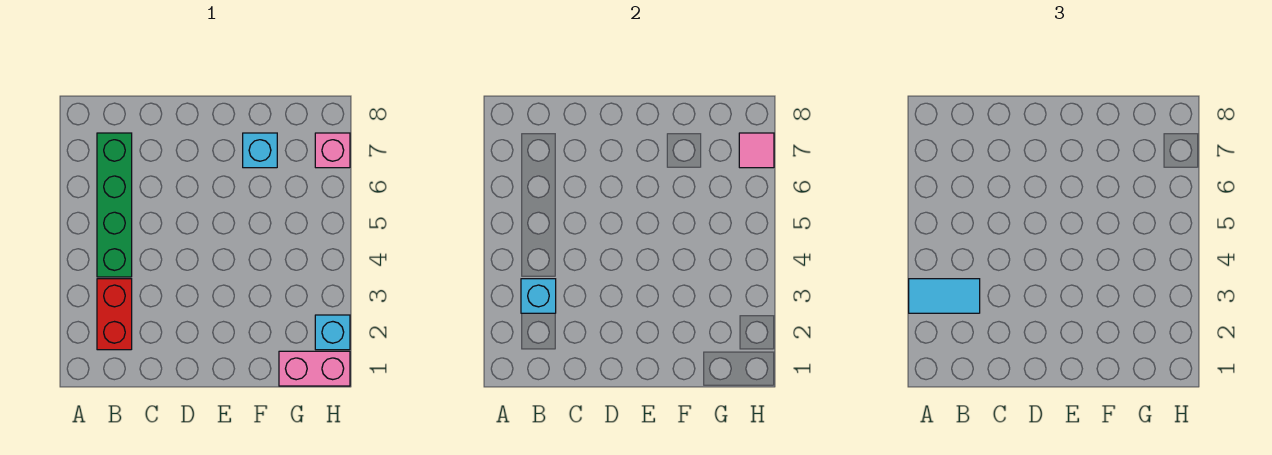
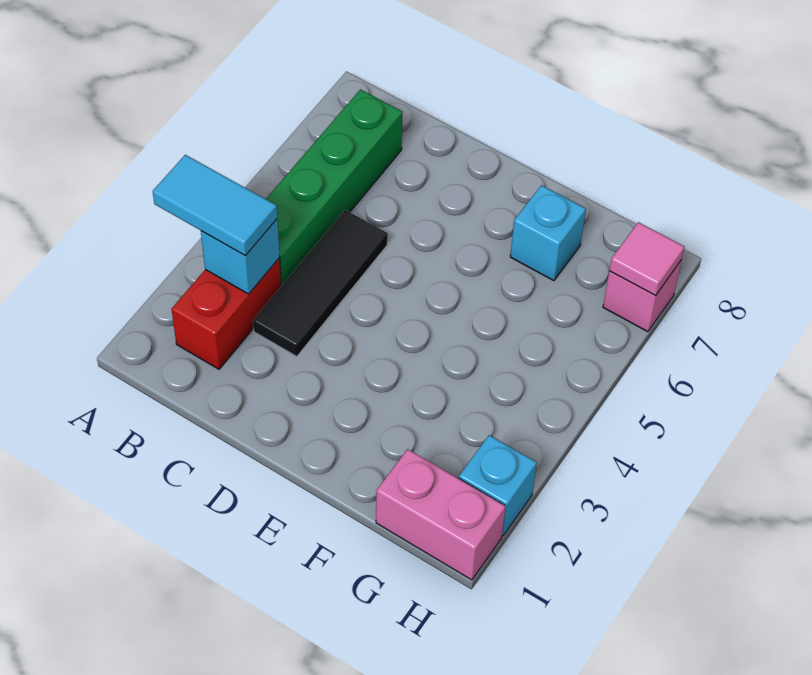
none -> black tile C3:C5 level 1

